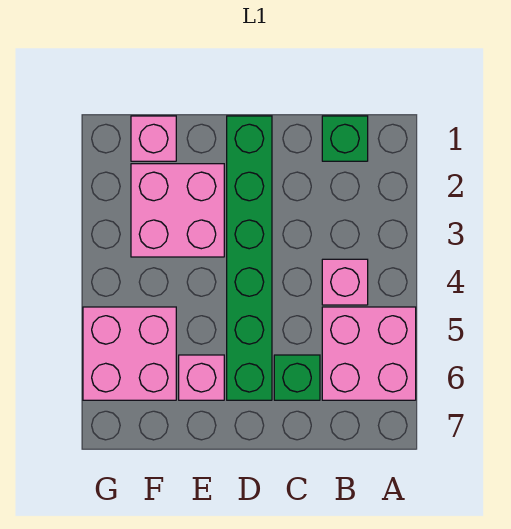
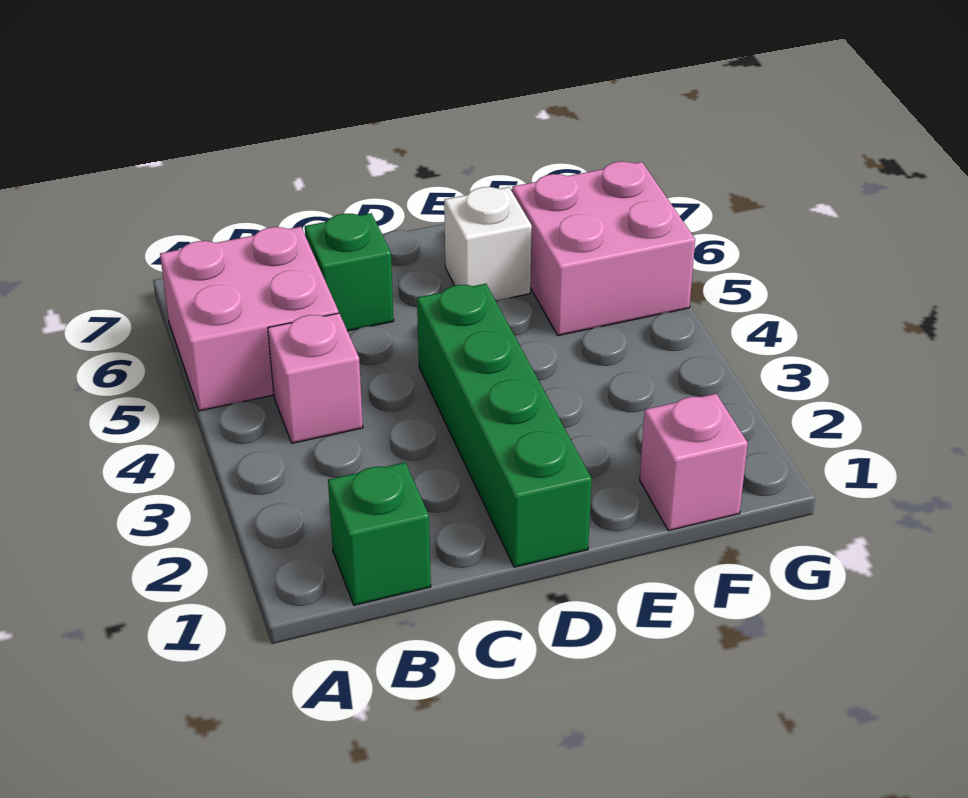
green brick D1:D6 level 1 -> green brick D1:D4 level 1
pink brick E2:F3 level 1 -> none
pink brick E6 level 1 -> white brick E6 level 1

